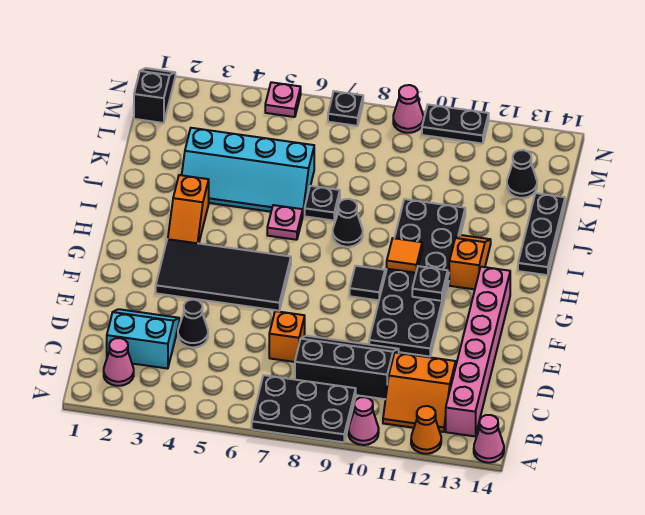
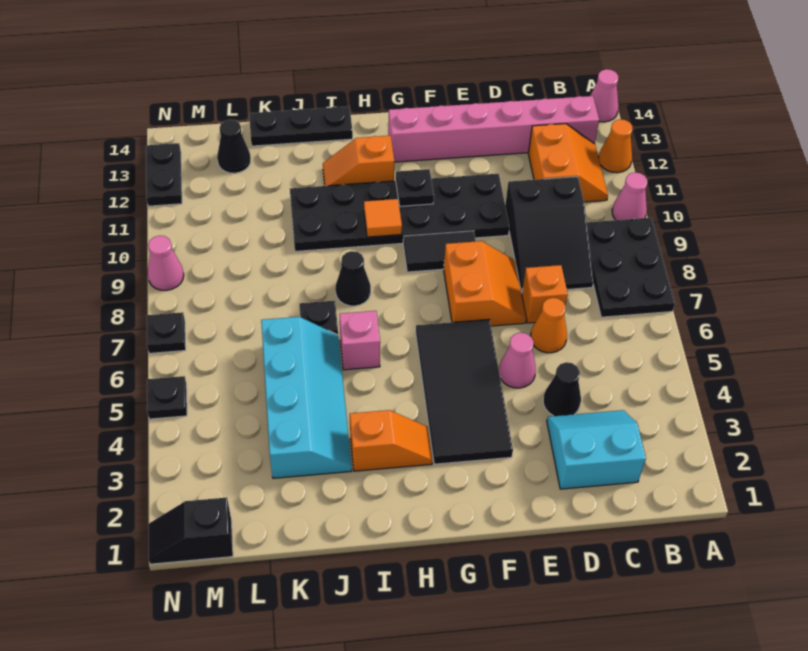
pink cone B2 level 1 -> pink cone E5 level 1
cyan slope C2:D3 level 1 top C -> cyan slope C2:D3 level 1 top 2
black slope C8:D10 level 1 top C -> black slope C8:D10 level 1 top 10
none -> orange cone D6 level 1
none -> orange slope E7:F8 level 1 top F
black tile G9 level 1 -> black tile F9:G9 level 1
pink plate I6 level 1 -> pink brick I6 level 1
pink plate N5 level 1 -> black plate N5 level 1
black plate N10:N11 level 1 -> black plate N12:N13 level 1

